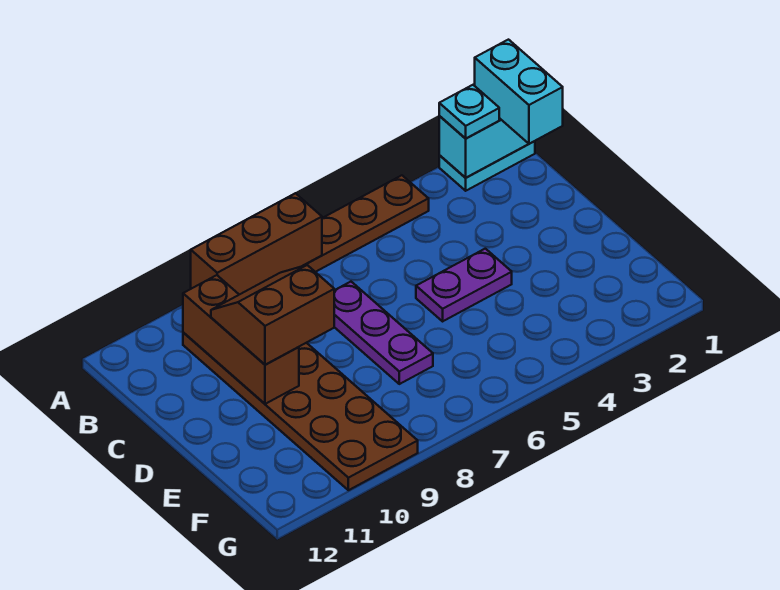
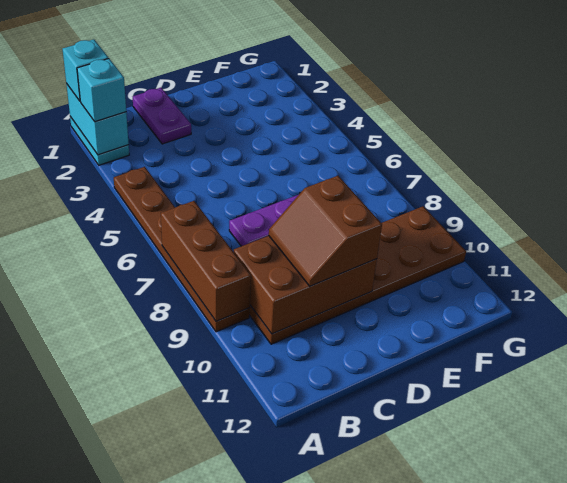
cyan brick A1:B1 level 3 -> cyan brick A1 level 3
cyan plate A2 level 3 -> cyan brick A2 level 3
brown brick B10:D10 level 2 -> brown brick B9:D10 level 2
purple plate D4:D5 level 1 -> purple plate C1:C2 level 1

